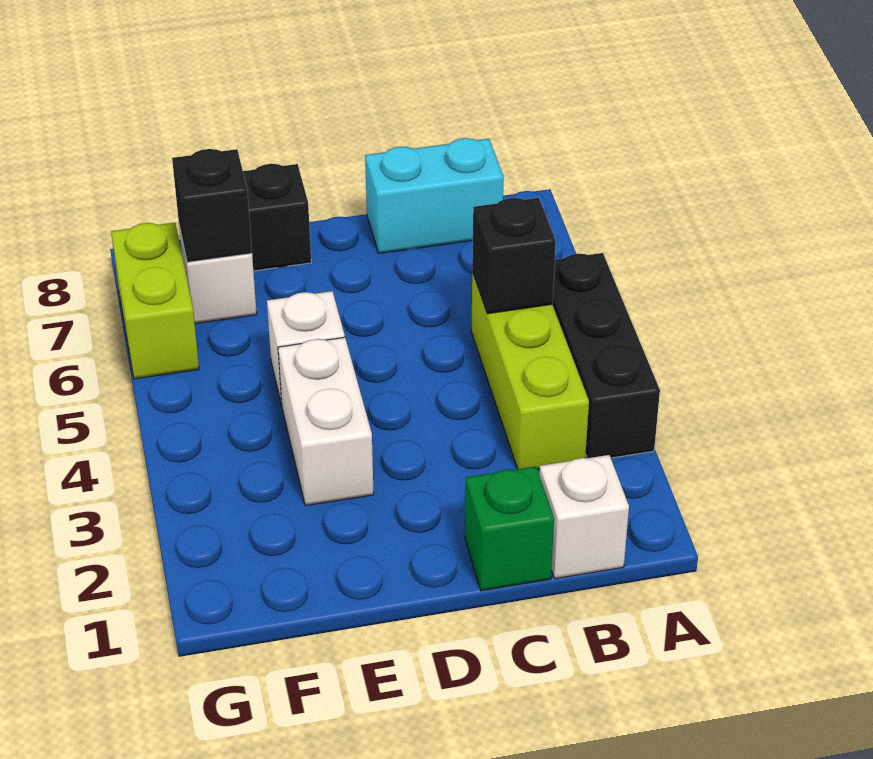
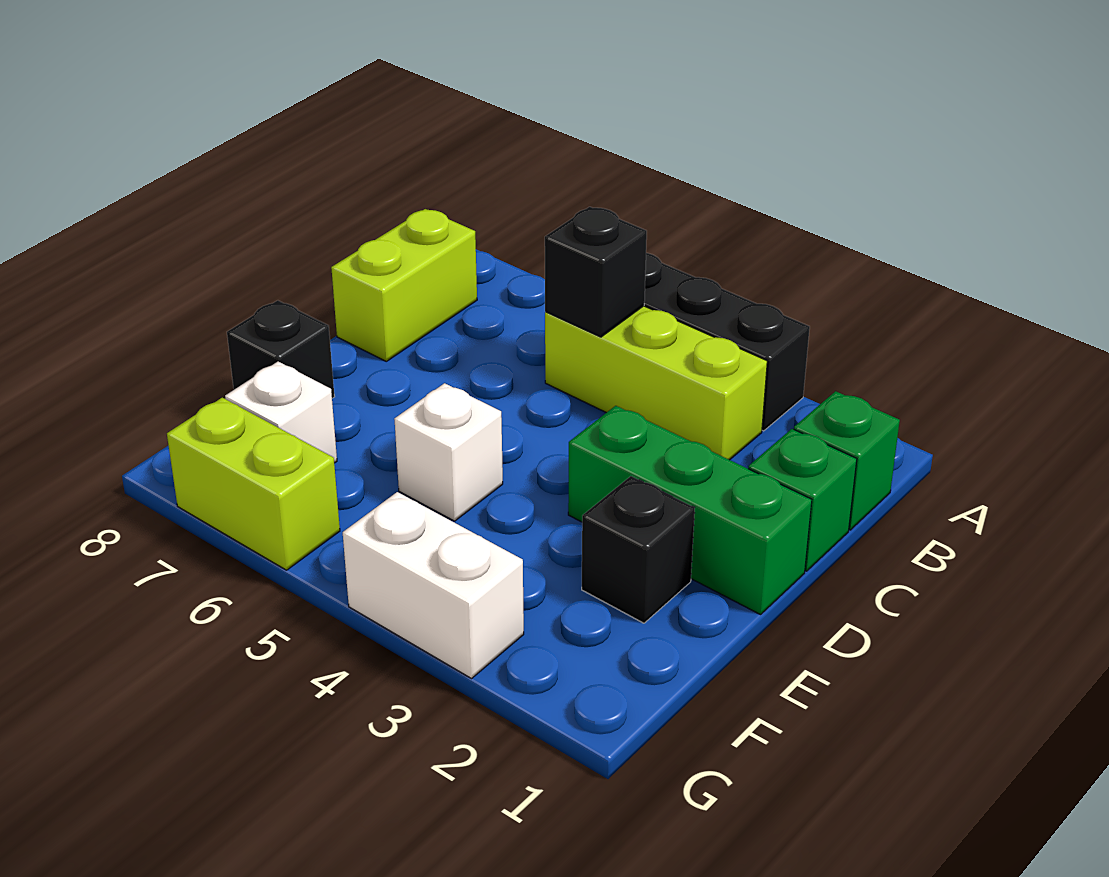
white brick B1 level 1 -> green brick B1 level 1
cyan brick B8:C8 level 1 -> lime brick B8:C8 level 1
none -> green brick D1:D3 level 1
white brick E3:E4 level 1 -> white brick G3:G4 level 1
black brick F7 level 2 -> black brick E2 level 1

